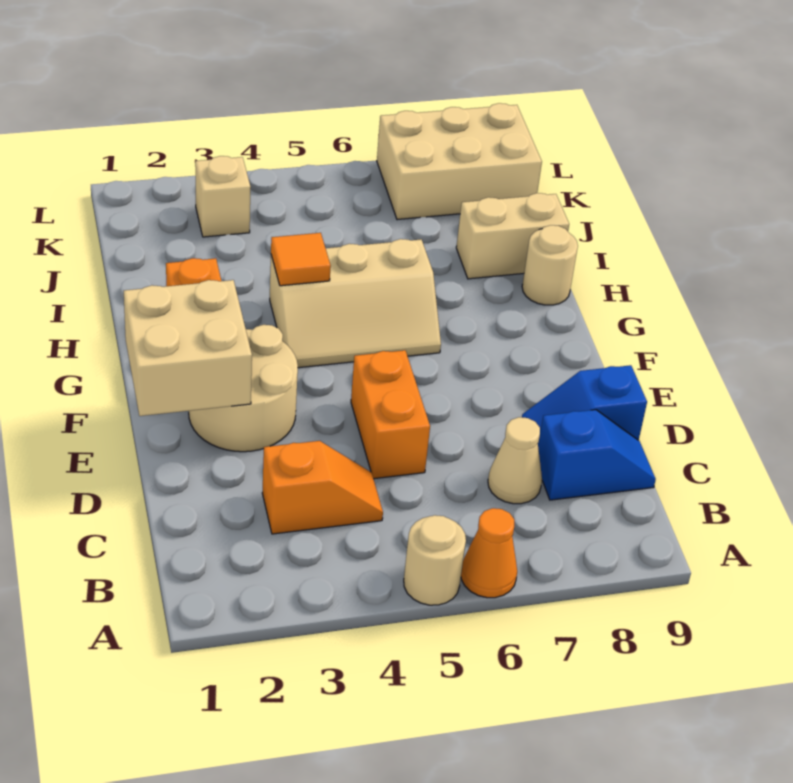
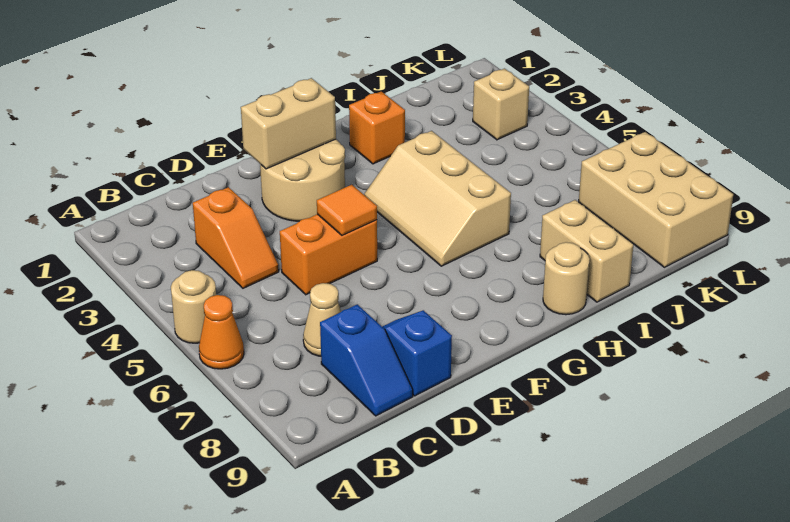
tan brick E1:F2 level 2 -> tan brick E2:F2 level 2
orange tile H4 level 2 -> orange tile E5 level 2

